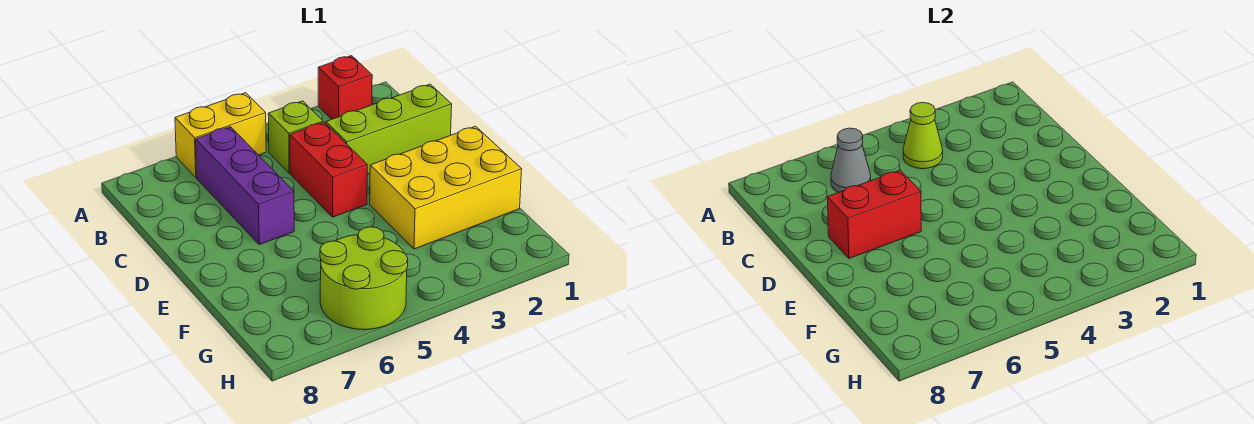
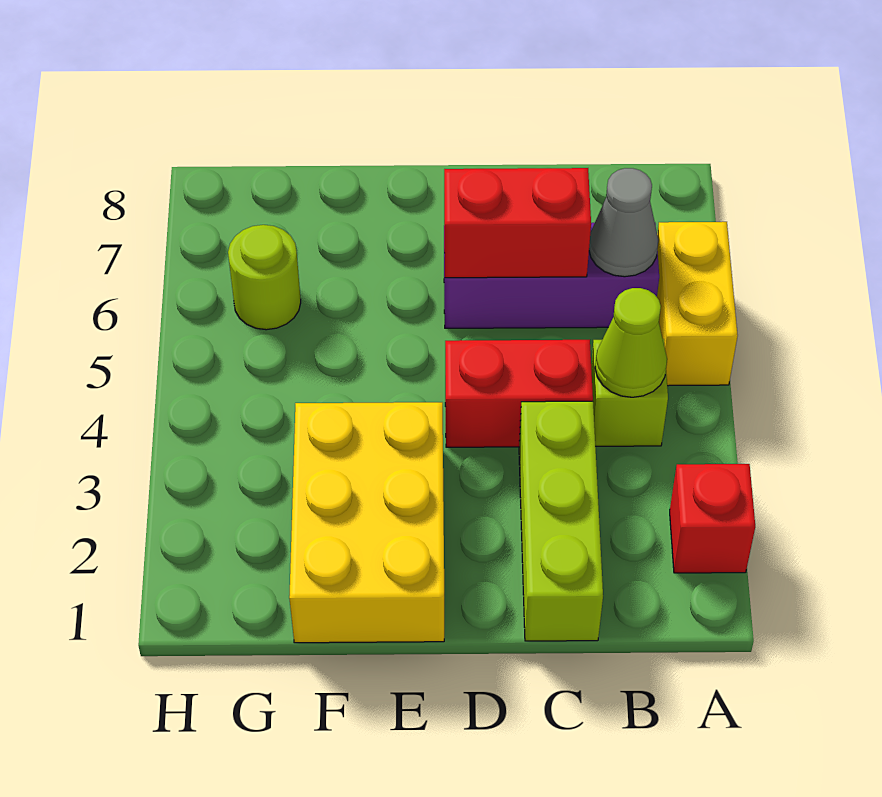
red brick D6:D7 level 2 -> red brick C6:D6 level 2
lime round brick G5:H6 level 1 -> lime round brick G6 level 1

